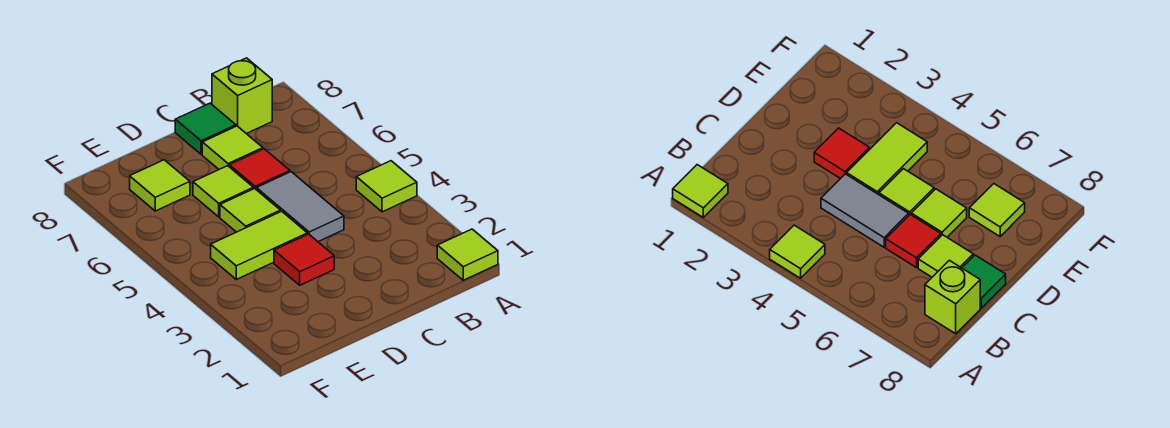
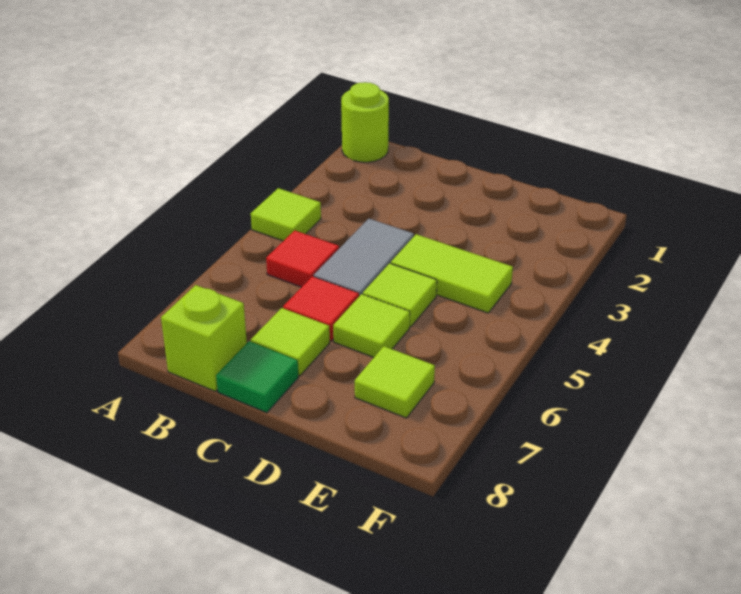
lime tile A1 level 1 -> lime round brick A1 level 1
red tile D3 level 1 -> red tile B5 level 1

